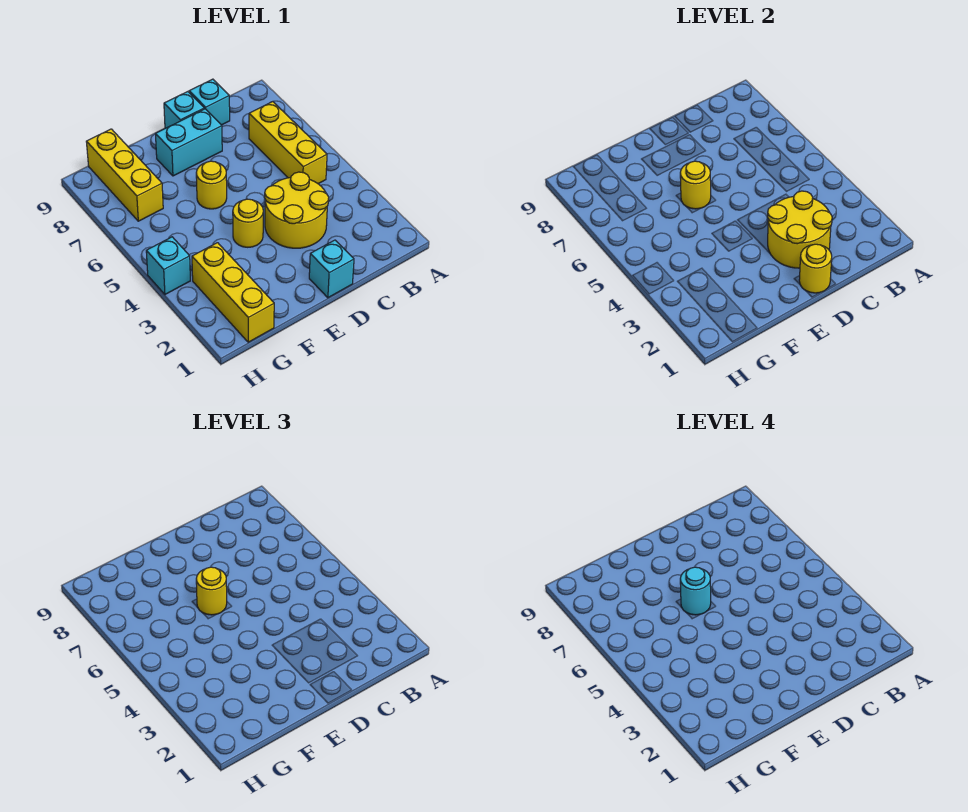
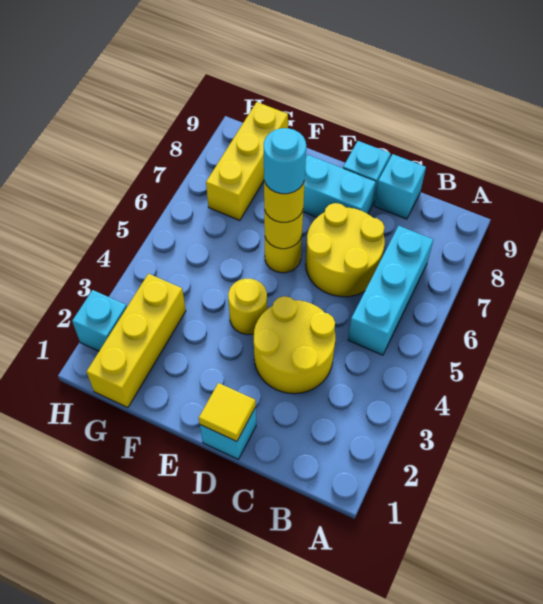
yellow brick B5:B7 level 1 -> cyan brick B5:B7 level 1
yellow round brick C2:D3 level 2 -> yellow round brick C6:D7 level 1
yellow round brick D1 level 2 -> yellow tile D1 level 2
cyan brick H4 level 1 -> cyan brick H2 level 1

